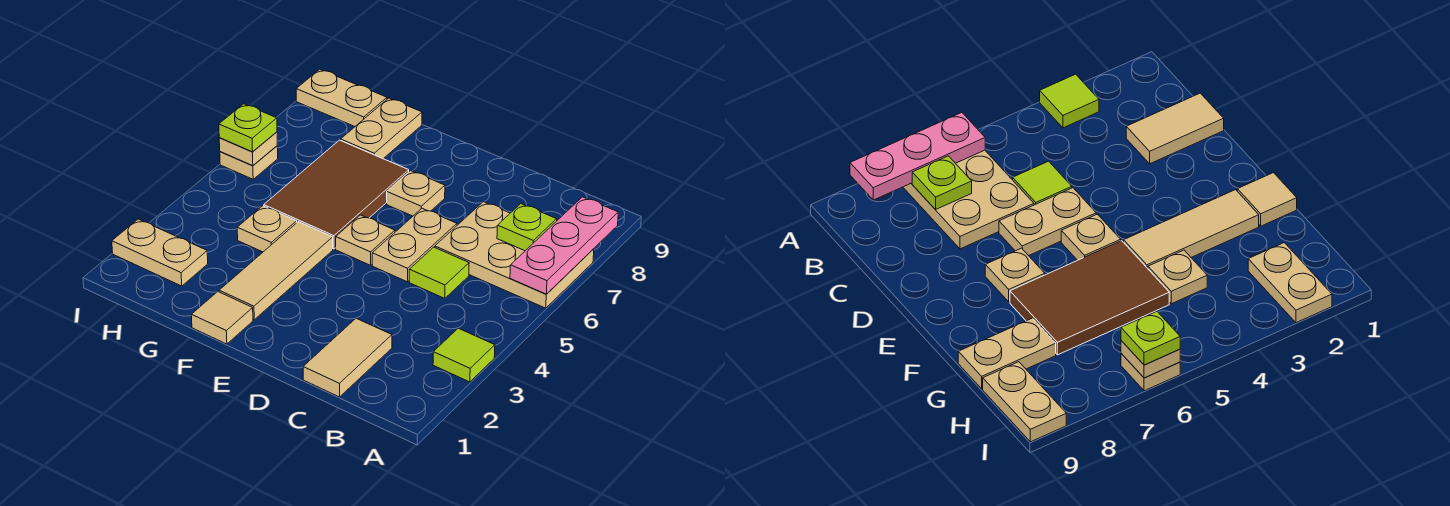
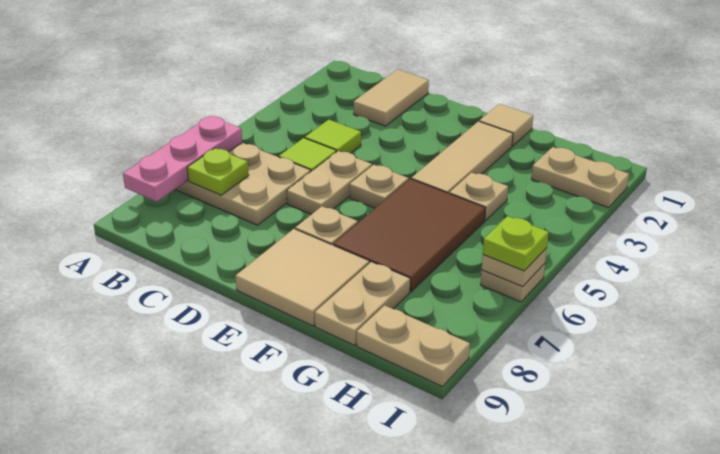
lime tile A3 level 1 -> lime tile C4 level 1
none -> tan tile E8:F9 level 1

